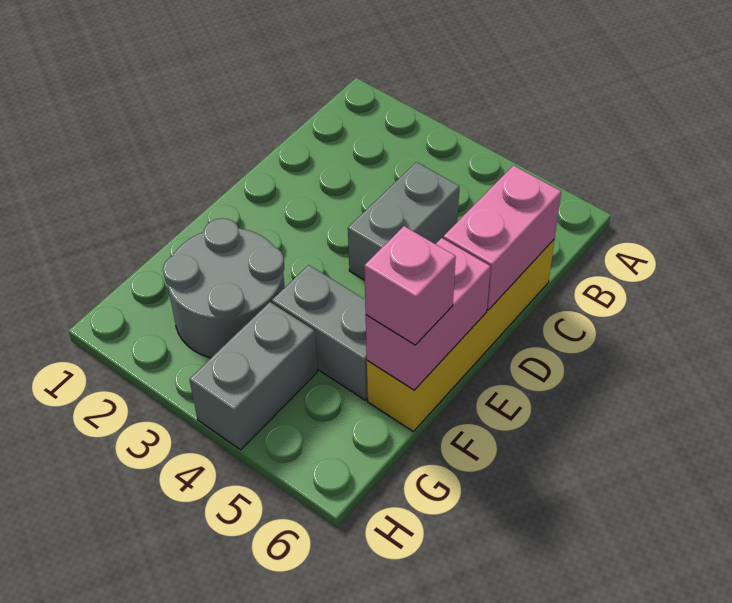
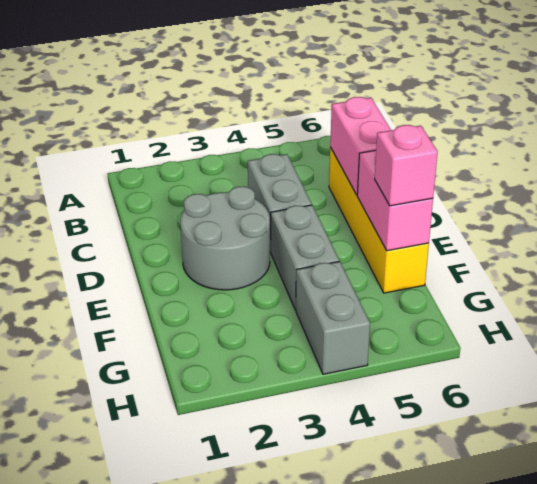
grey round brick F2:G3 level 1 -> grey round brick D2:E3 level 1
grey brick F4:F5 level 1 -> grey brick E4:F4 level 1

